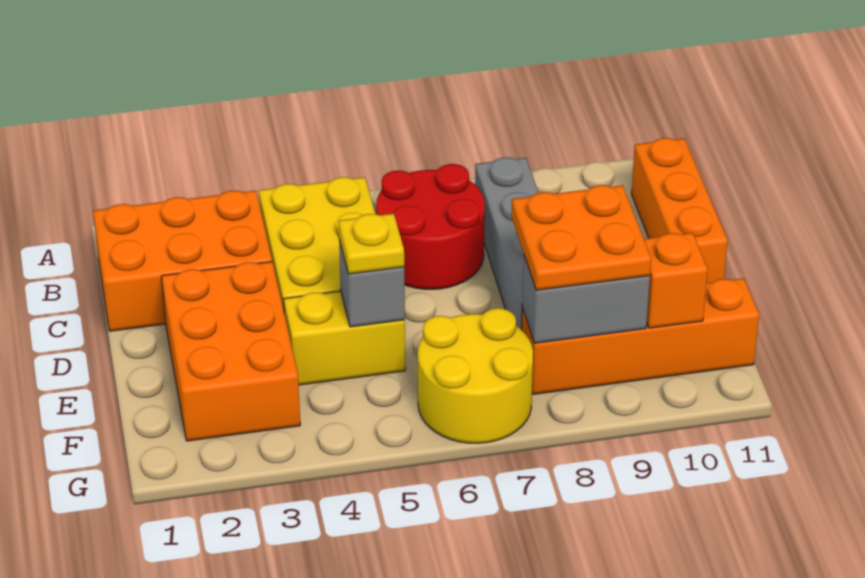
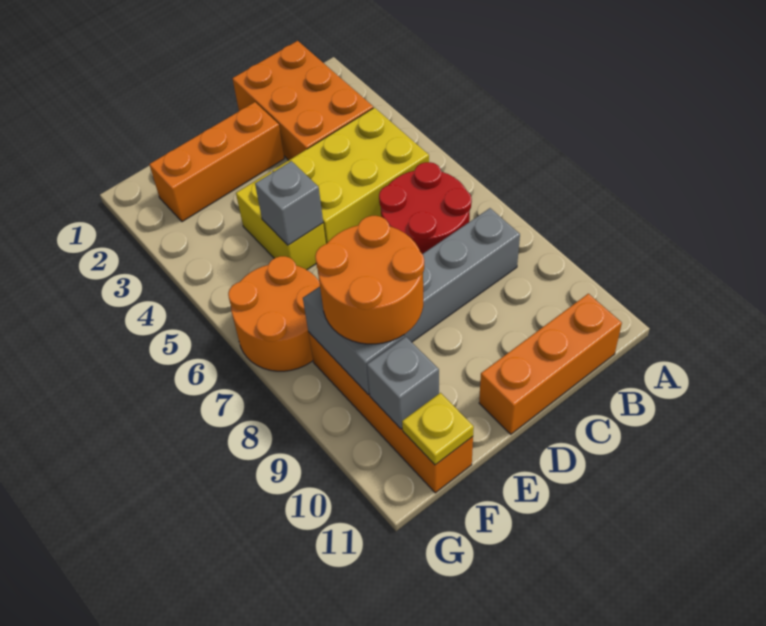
orange brick D2:F3 level 1 -> orange brick D2:F2 level 1
yellow plate E5 level 3 -> yellow plate F11 level 2
orange plate E8:F9 level 3 -> orange round brick E8:F9 level 3
yellow round brick F6:G7 level 1 -> orange round brick F6:G7 level 1
orange brick F10 level 2 -> grey brick F10 level 2

